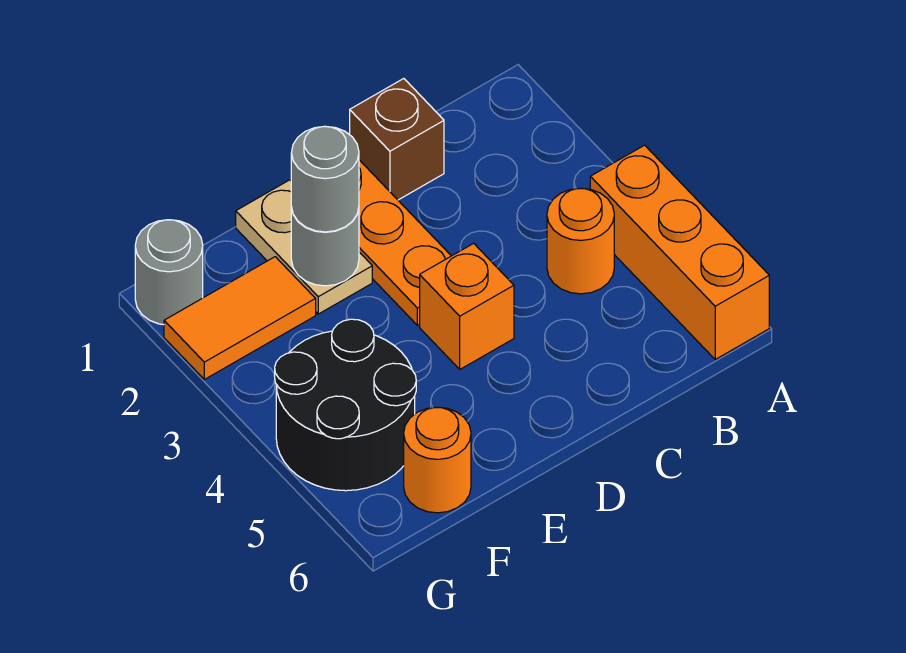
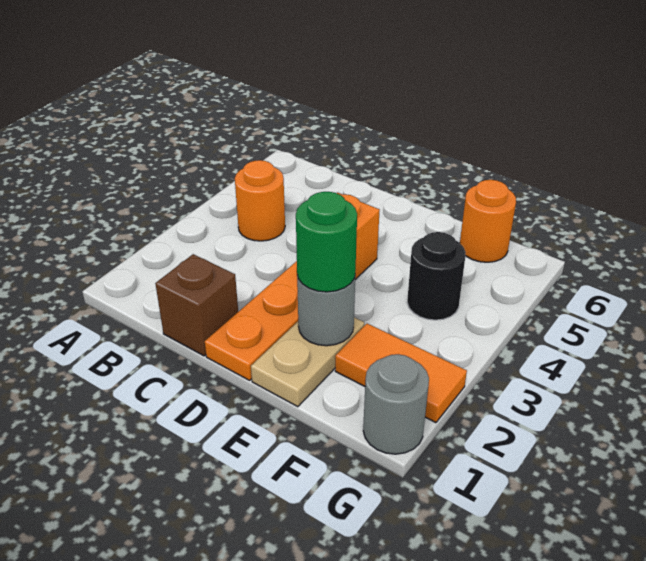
orange brick A4:A6 level 1 -> none
grey round brick E2 level 3 -> green round brick E2 level 3
black round brick F4:G5 level 1 -> black round brick F4 level 1

